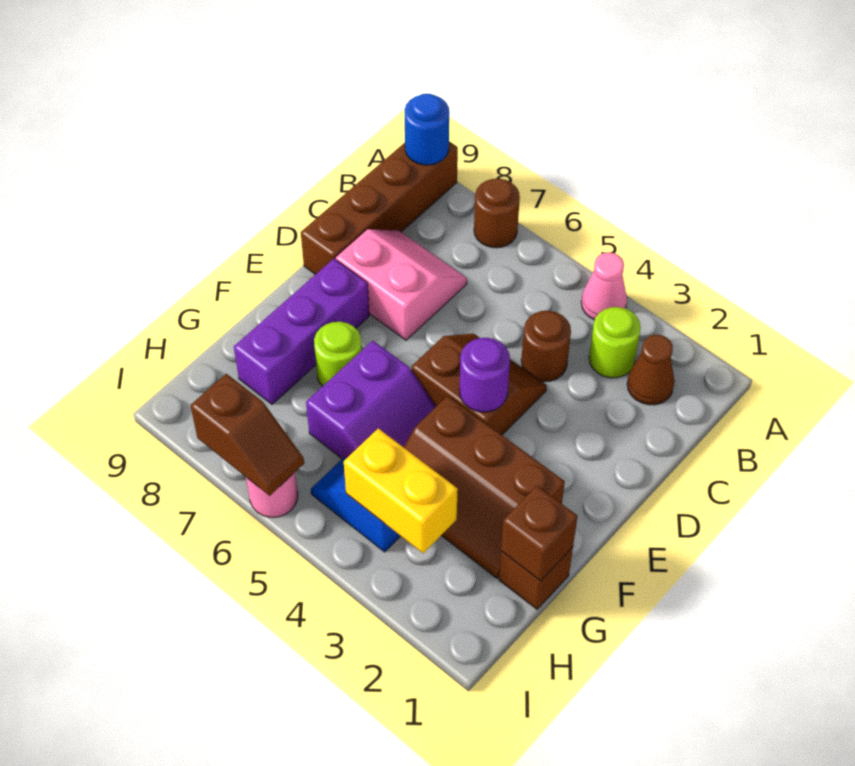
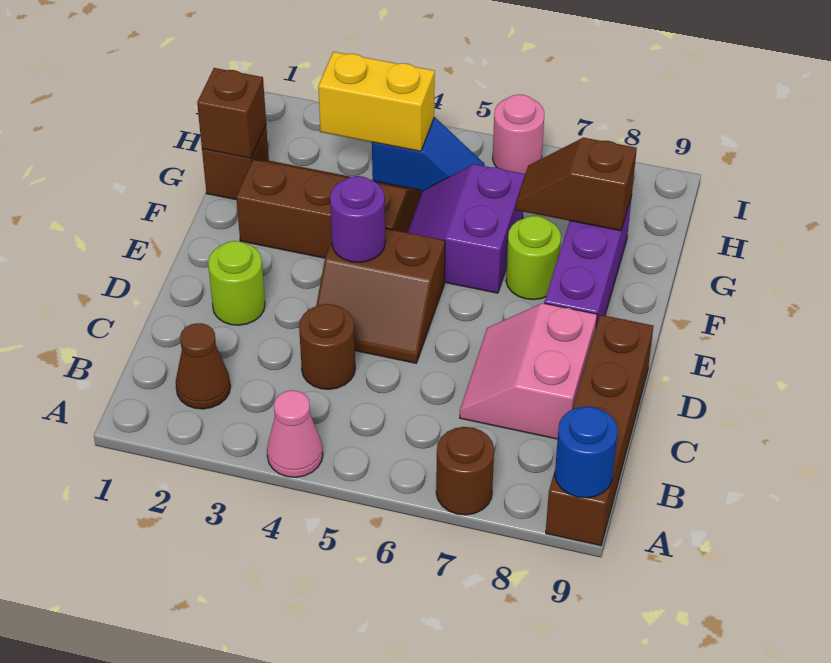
lime round brick B3 level 1 -> lime round brick D2 level 1
pink slope C7:D8 level 1 top D -> pink slope C7:D8 level 1 top 8
brown slope I6:I7 level 2 top 7 -> brown slope G7:G8 level 2 top 8

